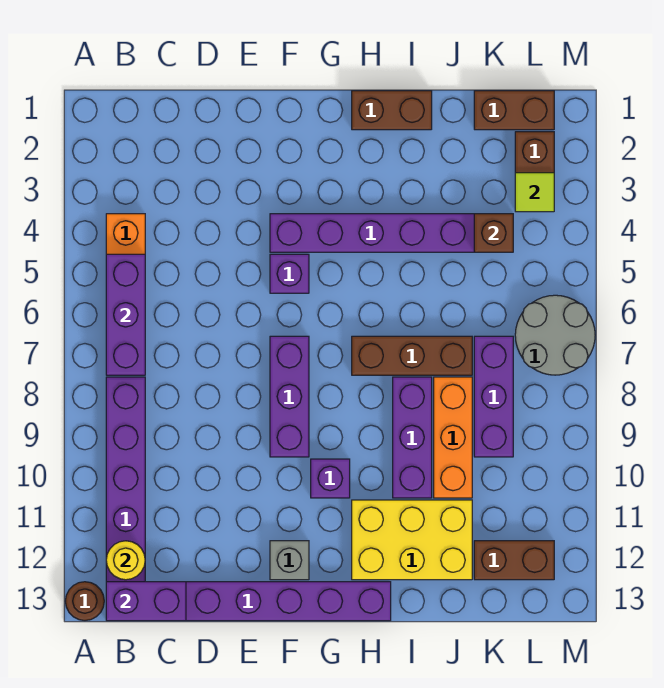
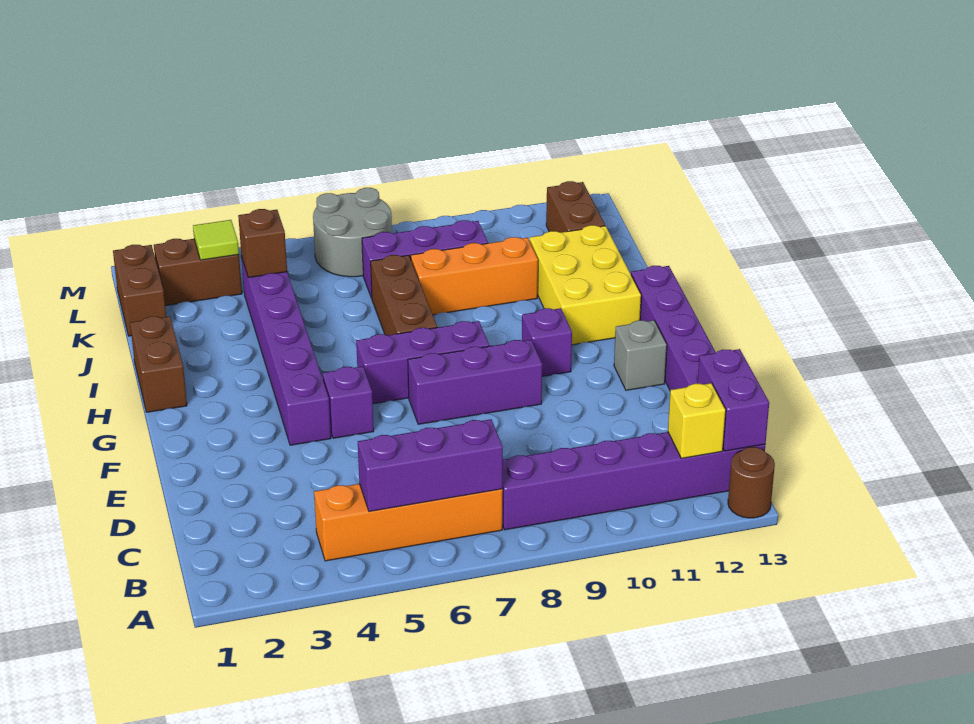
yellow round brick B12 level 2 -> yellow brick B12 level 2
purple brick I8:I10 level 1 -> purple brick G6:G8 level 1

